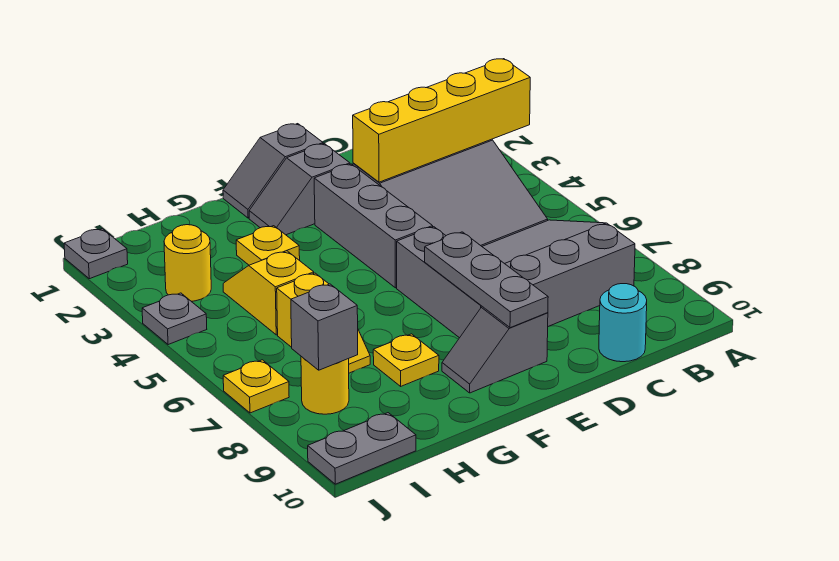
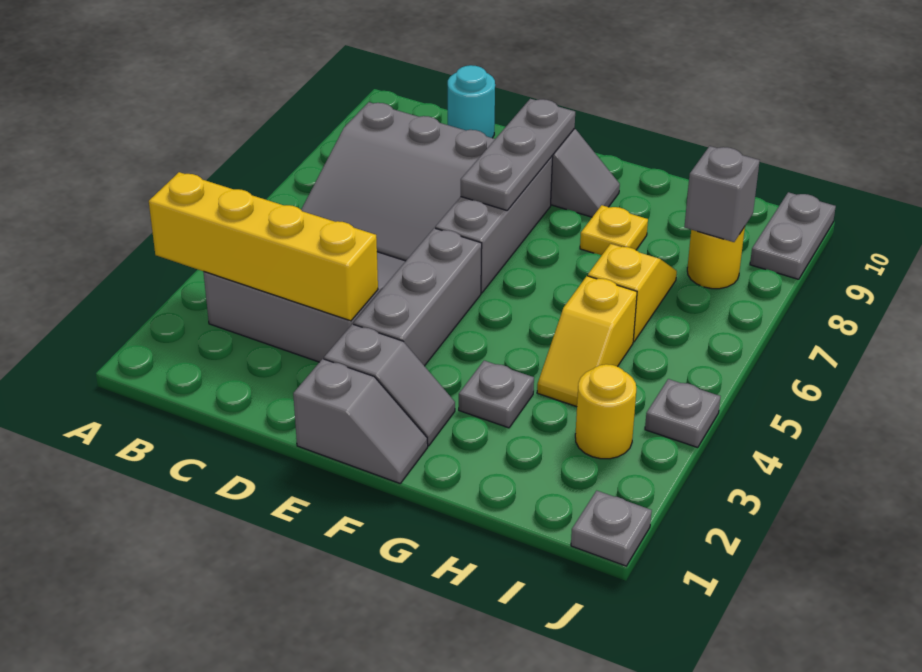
yellow plate G3 level 1 -> grey plate G3 level 1
grey plate I10:J10 level 1 -> grey plate J9:J10 level 1
yellow plate J7 level 1 -> none

